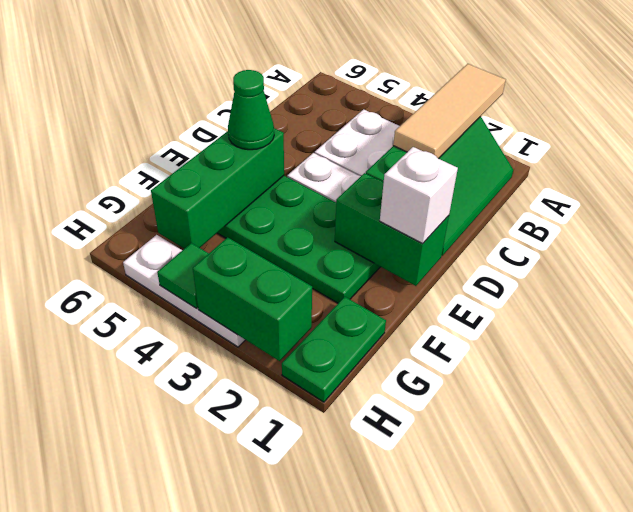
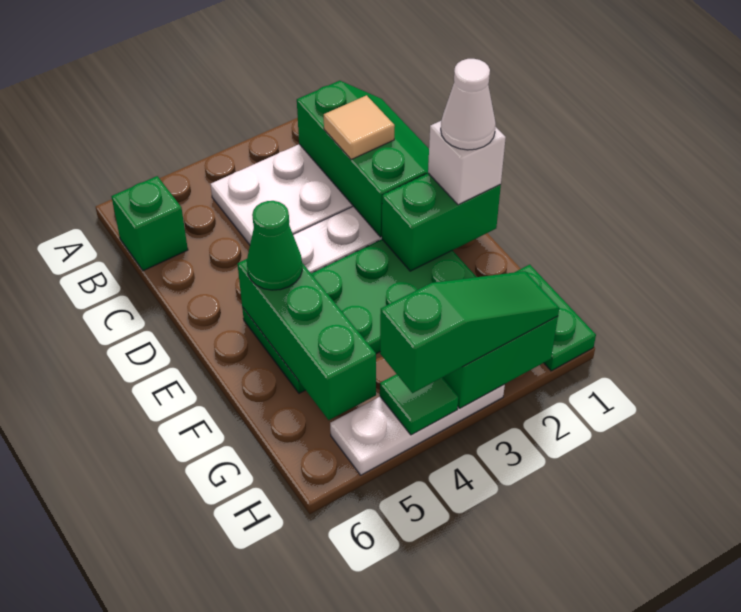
tan tile A2:C2 level 3 -> tan tile C2 level 3
none -> green brick B6 level 1
none -> white cone E1 level 4
none -> green slope H2:H4 level 3 top 4

